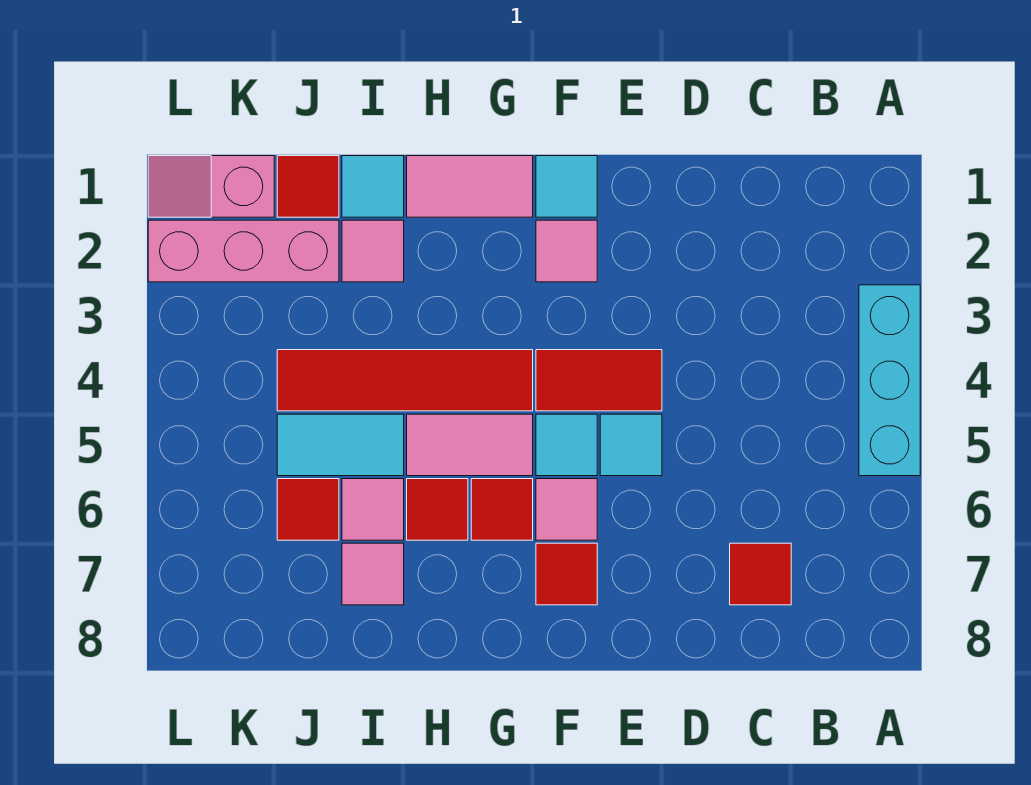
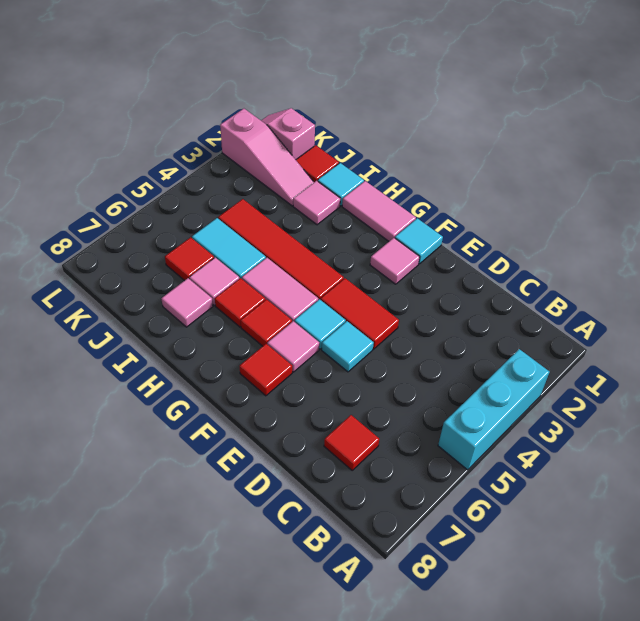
pink brick J2:L2 level 1 -> pink slope J2:L2 level 1 top L

